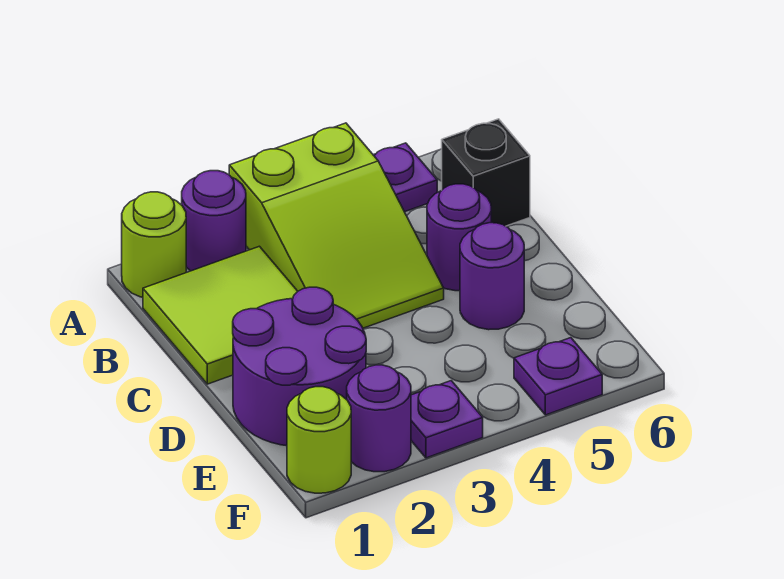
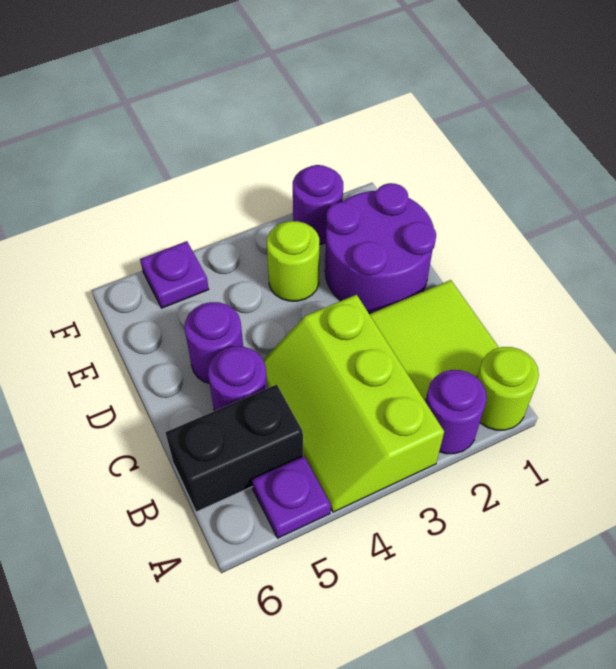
lime slope A3:C4 level 1 top A -> lime slope A3:C4 level 1 top 3
black brick B6 level 1 -> black brick B5:B6 level 1
lime round brick F1 level 1 -> lime round brick E3 level 1
purple plate F3 level 1 -> none

